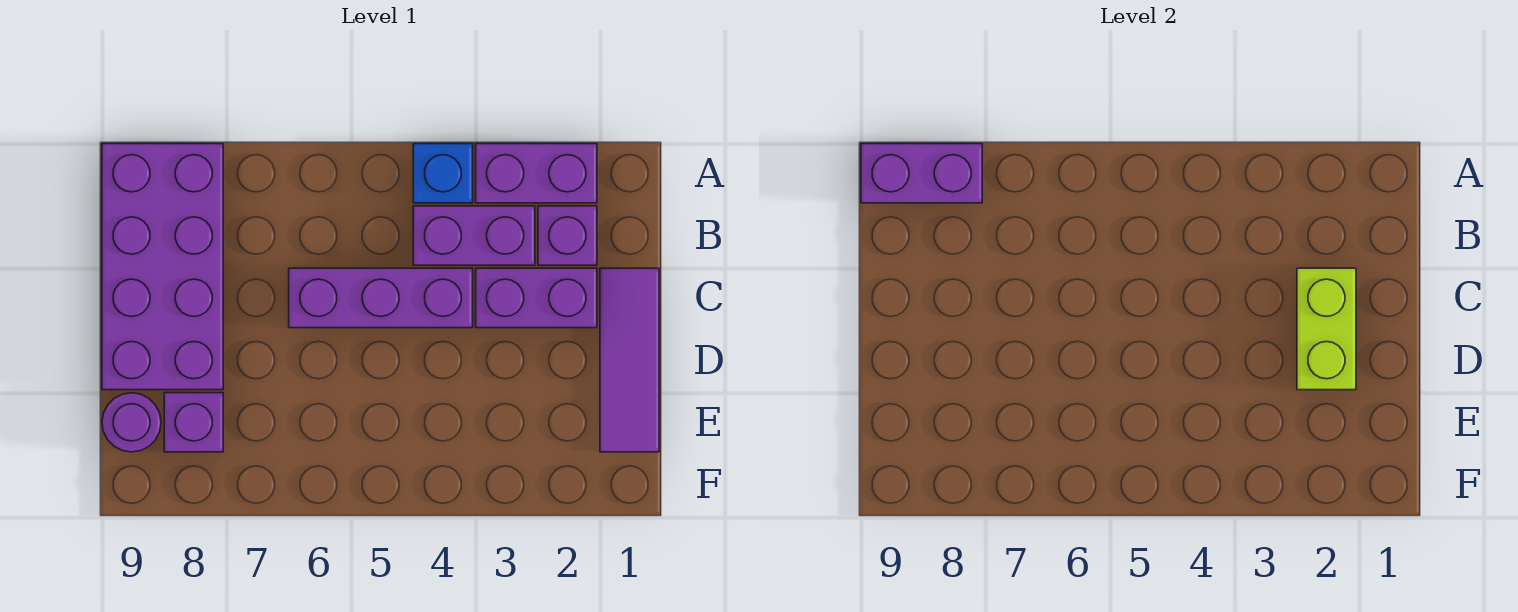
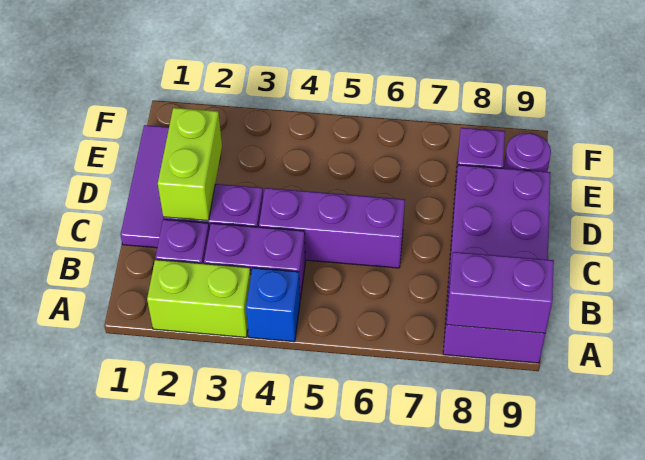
purple brick A2:A3 level 1 -> lime brick A2:A3 level 1

